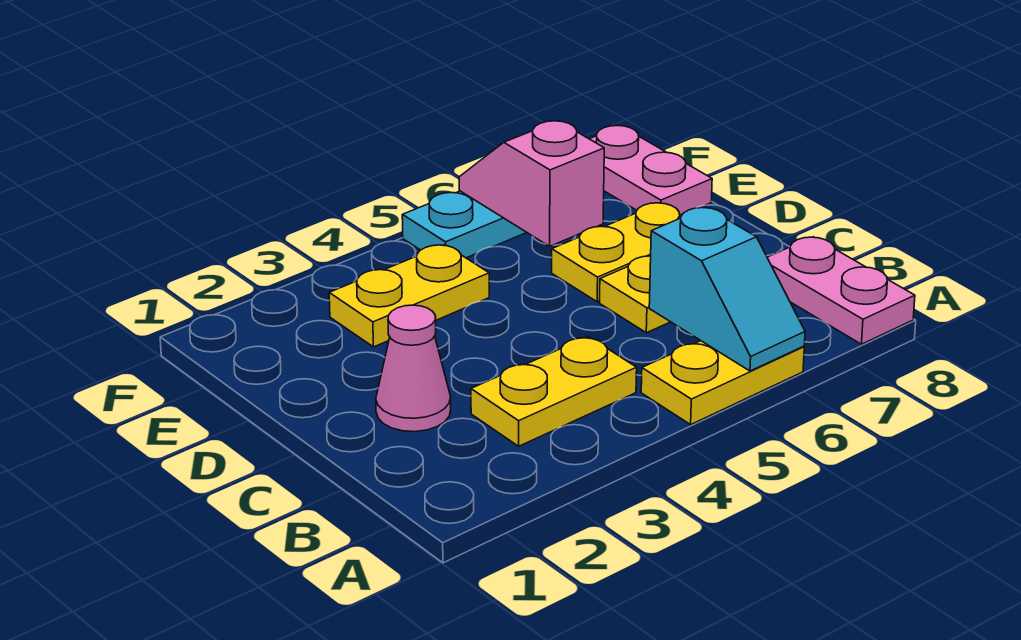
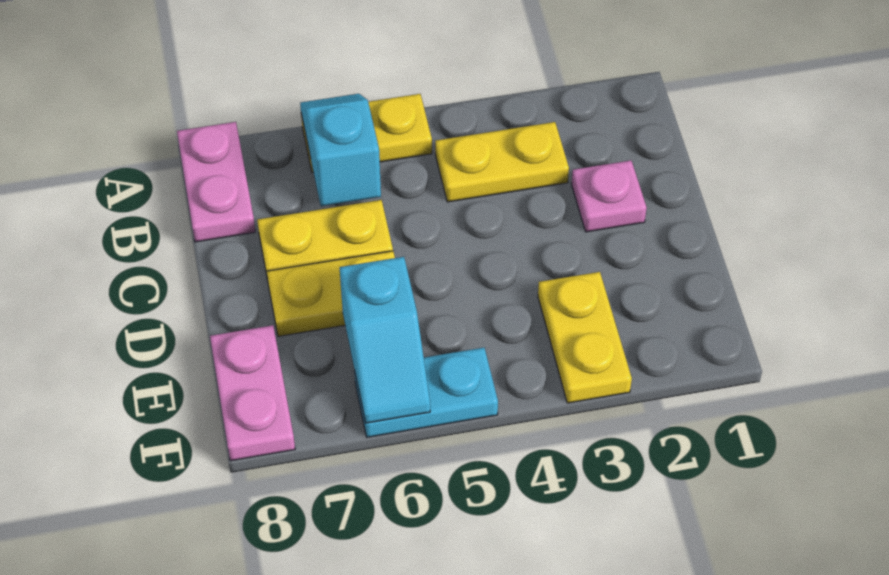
pink cone C2 level 1 -> pink plate C2 level 1
yellow plate E3:E4 level 1 -> yellow plate E3:F3 level 1
pink slope E6:F6 level 2 top E -> cyan slope E6:F6 level 2 top E

